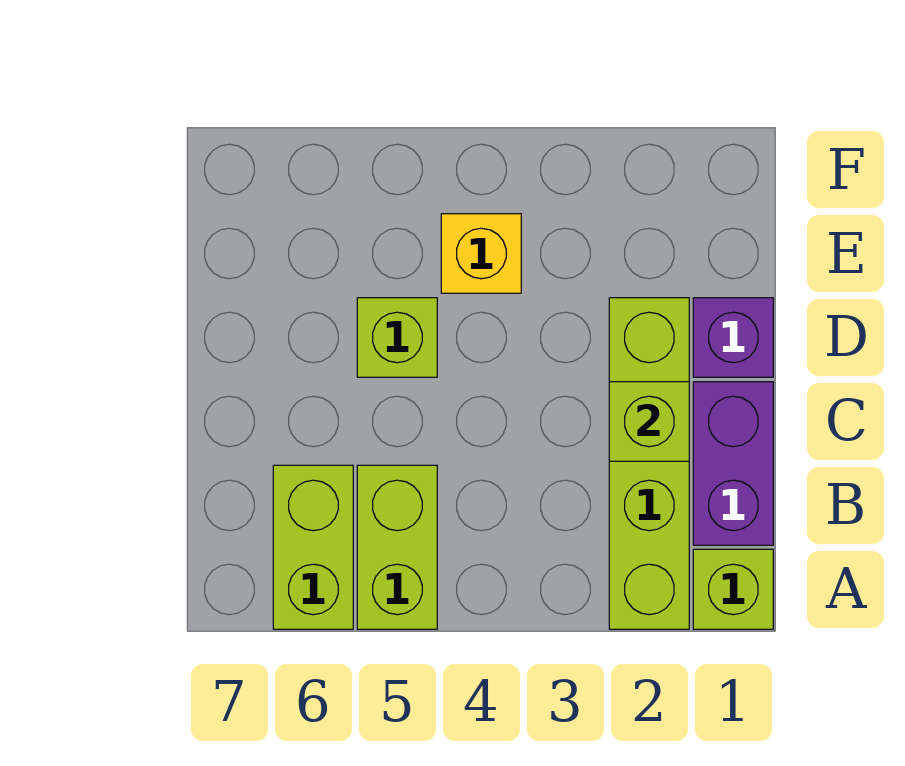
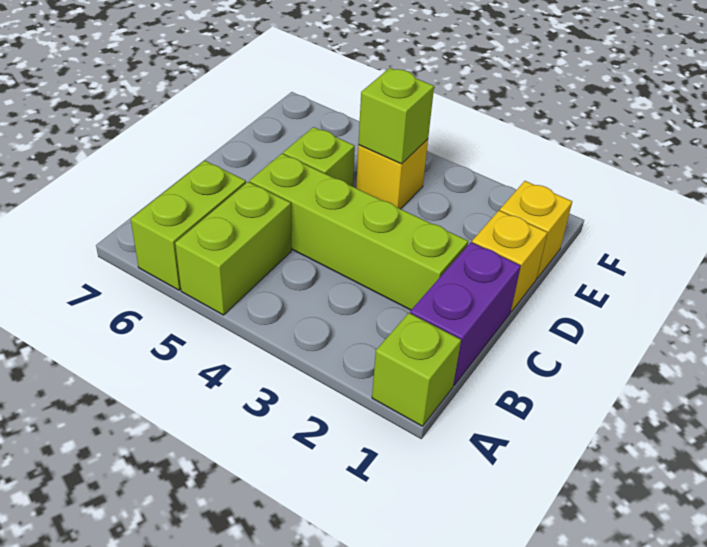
lime brick A2:D2 level 1 -> lime brick C2:C5 level 1
lime brick C2 level 2 -> lime brick E4 level 2
purple brick D1 level 1 -> yellow brick D1 level 1
none -> yellow brick E1 level 1

